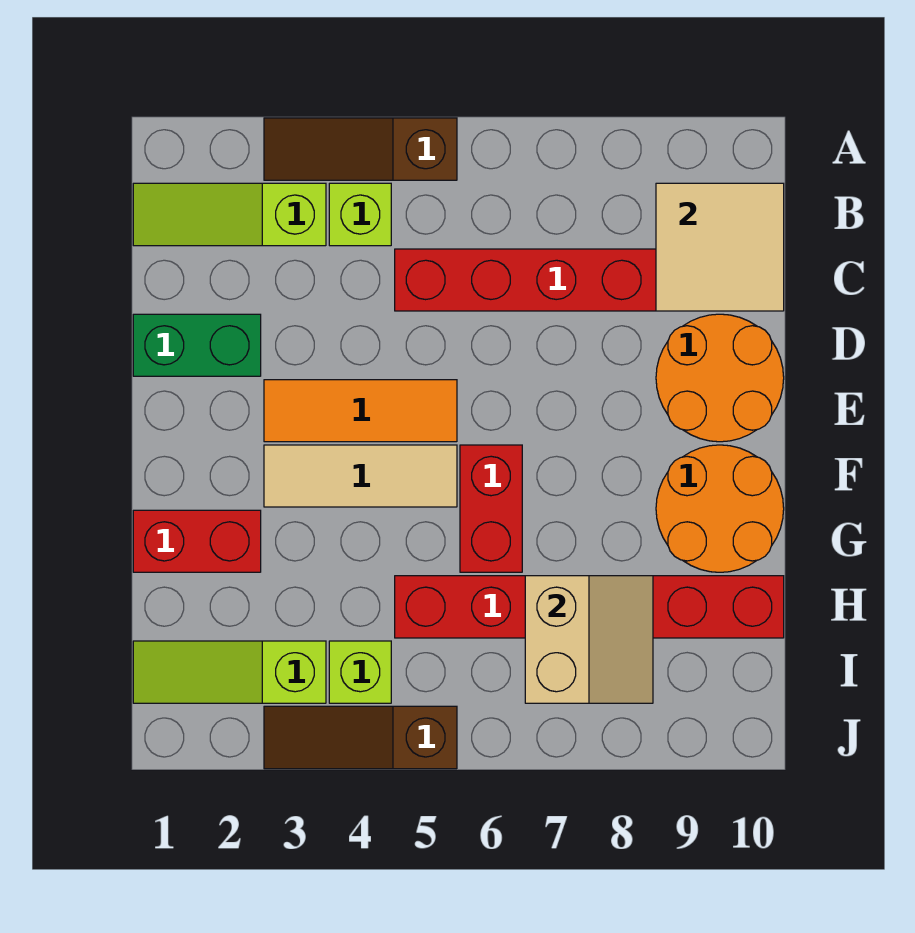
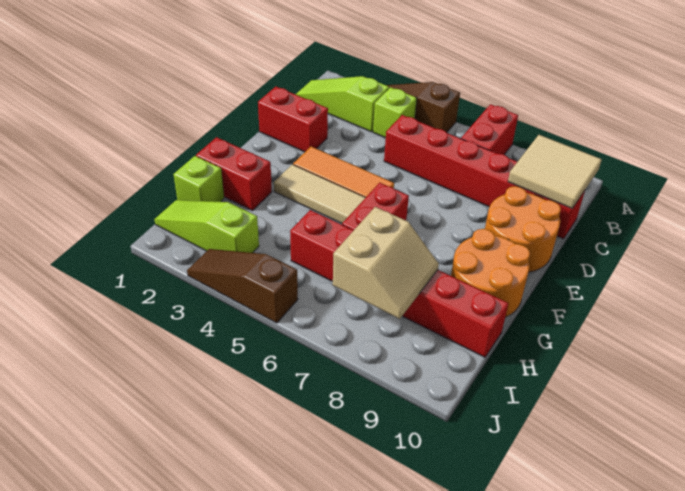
none -> red brick A7:B7 level 1
green brick D1:D2 level 1 -> red brick D1:D2 level 1
lime brick I4 level 1 -> lime brick H1 level 1

